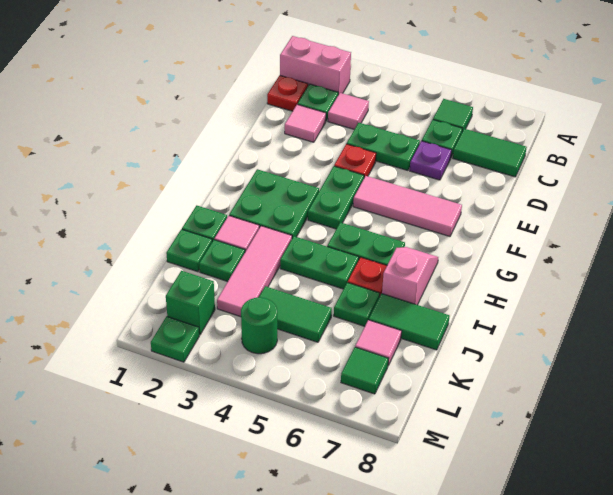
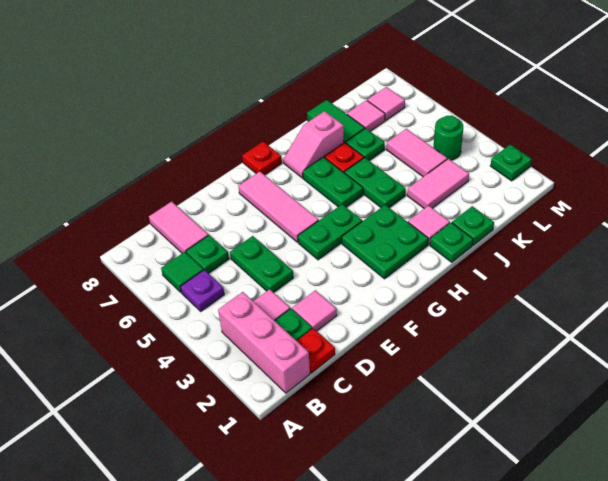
pink brick B1:B2 level 1 -> pink brick B1:B3 level 1
green tile C7:C8 level 1 -> pink tile C7:C8 level 1
purple plate D6 level 1 -> purple plate B5 level 1
red plate E4 level 1 -> red plate G8 level 1
pink tile I3:K3 level 1 -> pink tile J3:K3 level 1
green plate J2 level 1 -> none
green tile K4:K5 level 1 -> pink tile K4:K5 level 1
green brick L2 level 1 -> none
green tile L7 level 1 -> pink tile L7 level 1

